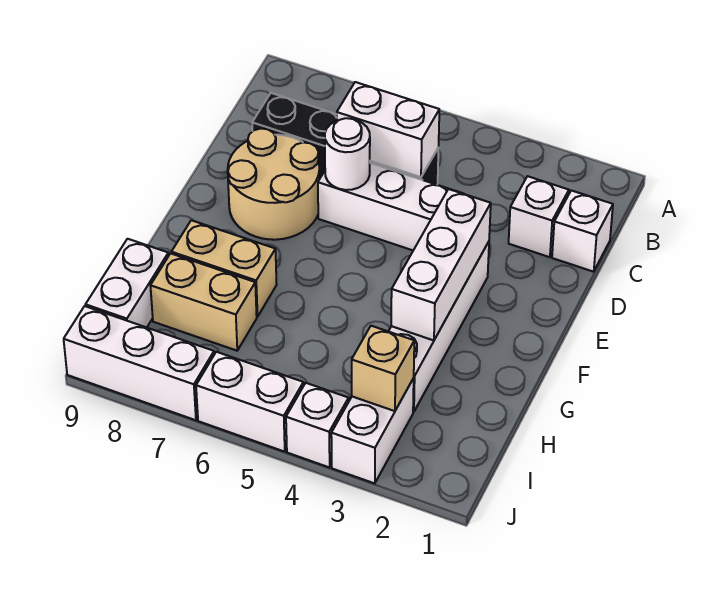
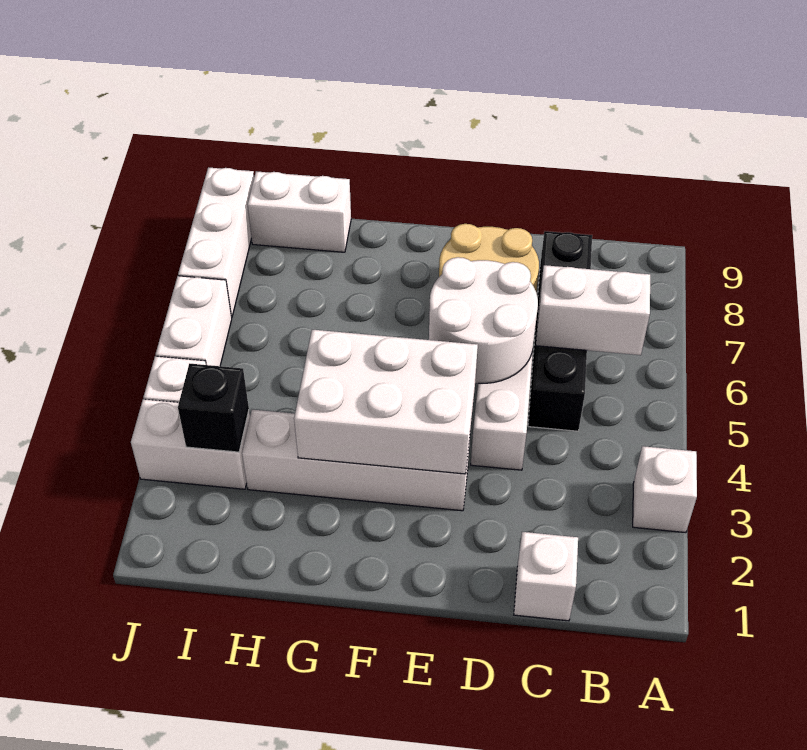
white brick C2 level 1 -> white brick A3 level 1
white brick C5:C6 level 2 -> white brick B6:C6 level 2
white round brick D6 level 2 -> white round brick D5:E6 level 2
white brick E3:G3 level 2 -> white brick E3:G4 level 2
tan brick G7:G8 level 1 -> none
tan brick H7:H8 level 1 -> none
tan brick I3 level 2 -> black brick I3 level 2

